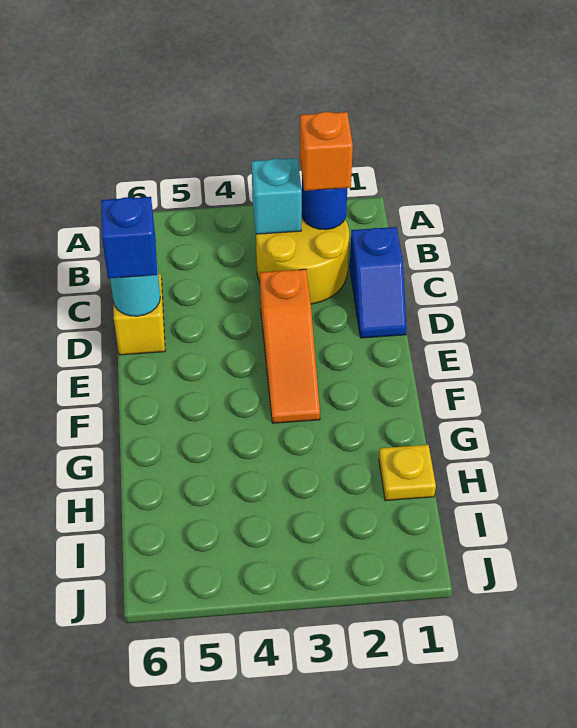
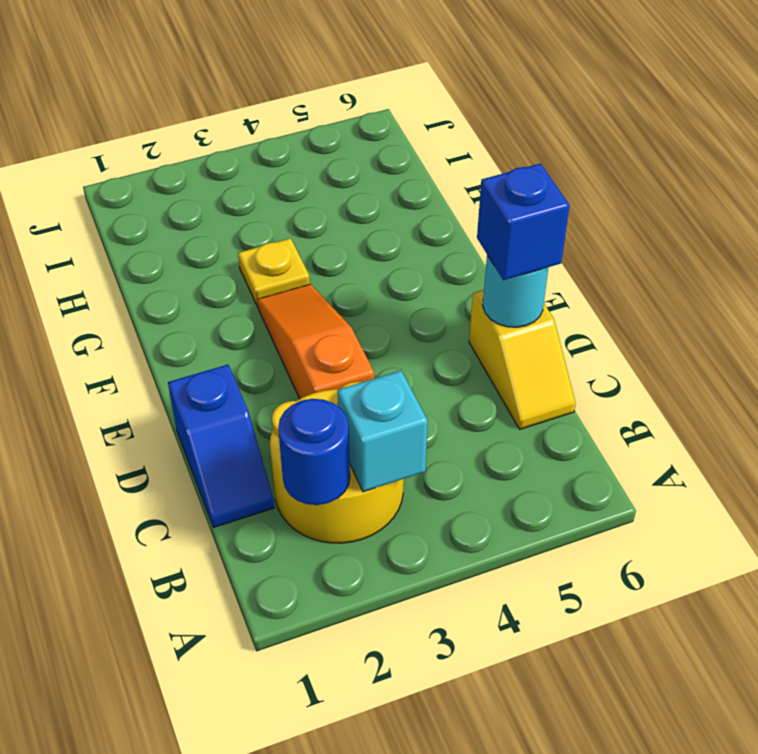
orange brick B2 level 3 -> none
blue slope C1:D1 level 1 top C -> blue slope C1:D1 level 1 top D
yellow plate H1 level 1 -> yellow plate G3 level 1

